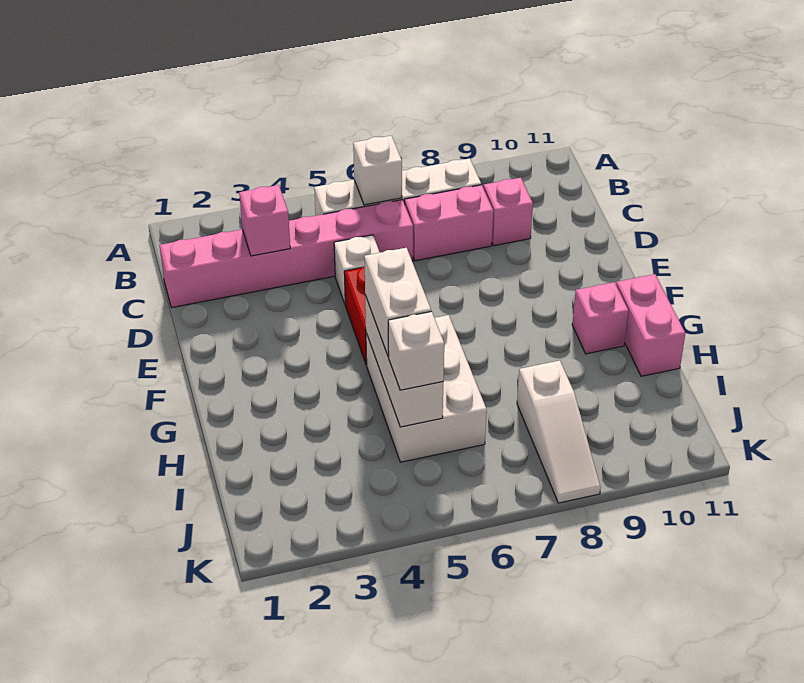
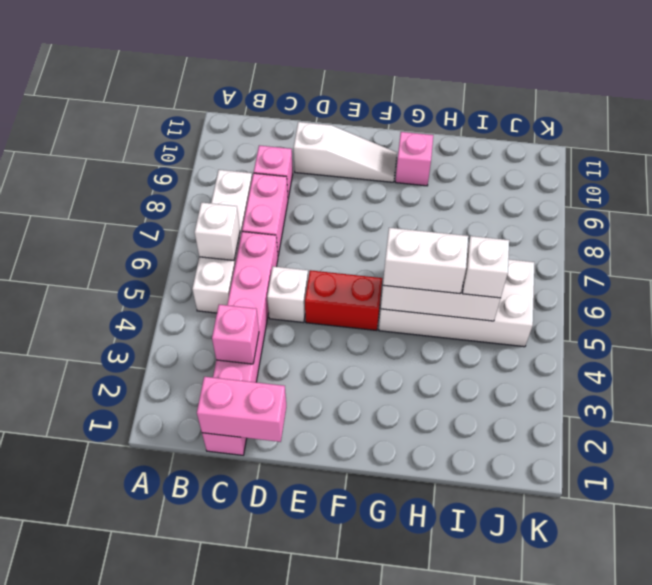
white brick G5:I6 level 1 -> white brick G5:J6 level 1
pink brick G11:H11 level 1 -> pink brick C1:D1 level 2
white slope I8:K8 level 1 top I -> white slope D10:F10 level 1 top D

